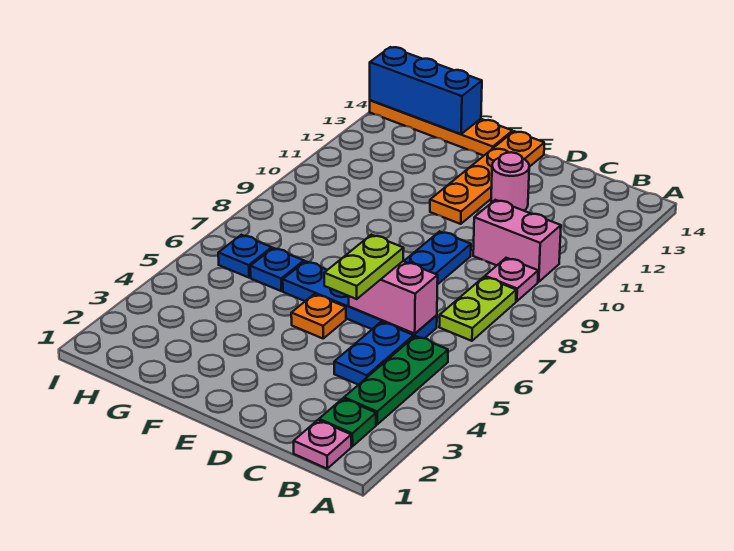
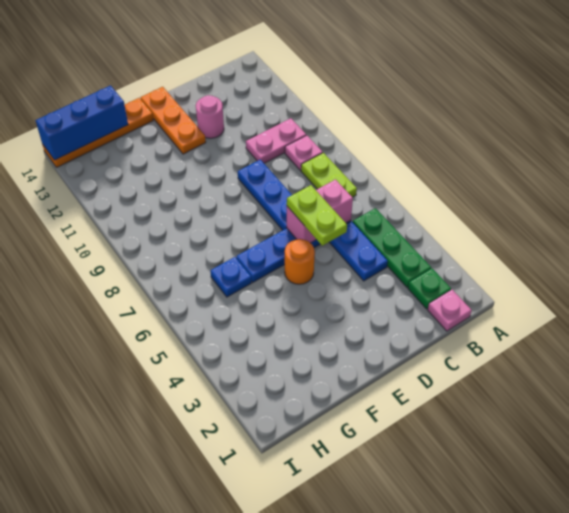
pink brick B10:C10 level 1 -> pink plate B10:C10 level 1
orange plate E5 level 1 -> orange round brick E5 level 1
orange plate E11:E14 level 1 -> orange plate E12:E14 level 1
blue plate H6 level 1 -> none

